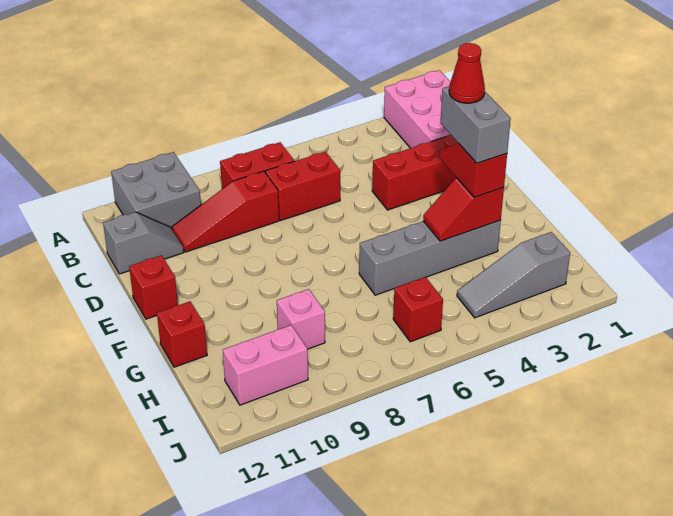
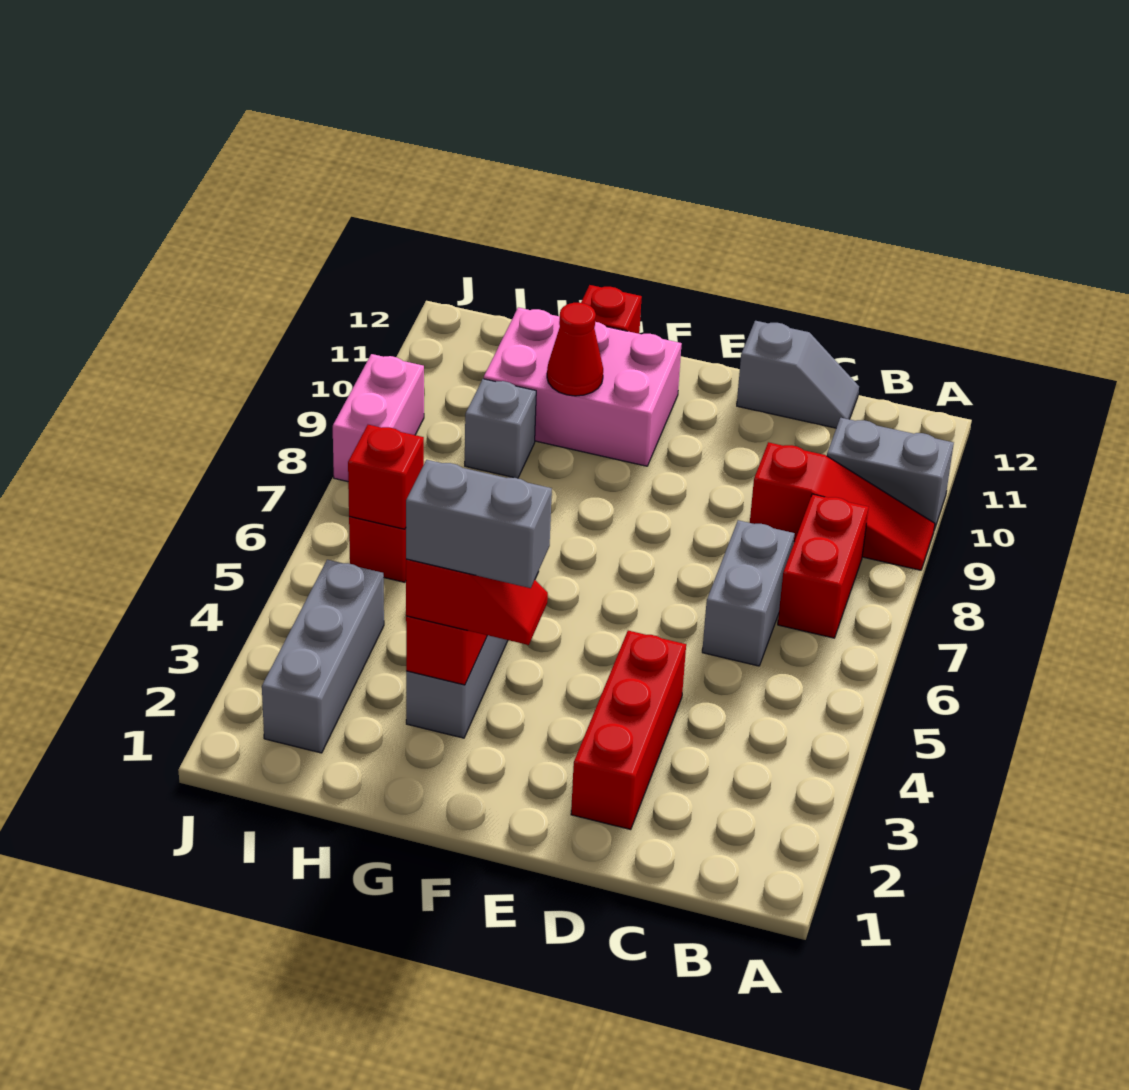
pink brick A1:C2 level 1 -> pink brick F10:H11 level 1
grey brick A10:B11 level 1 -> grey brick A10:B10 level 1
red brick C6:C7 level 1 -> grey brick C6:C7 level 1
red slope C8:C10 level 1 top 8 -> red slope A9:C9 level 1 top C
grey slope C11:C12 level 1 top 12 -> grey slope C12:D12 level 1 top D
red brick E12 level 1 -> red brick I6 level 2
red cone F3 level 5 -> red cone G10 level 2
pink brick H9 level 1 -> grey brick H9 level 1
grey slope I2:I4 level 1 top 2 -> grey brick I2:I4 level 1
pink brick I10:I11 level 1 -> pink brick J8:J9 level 1

